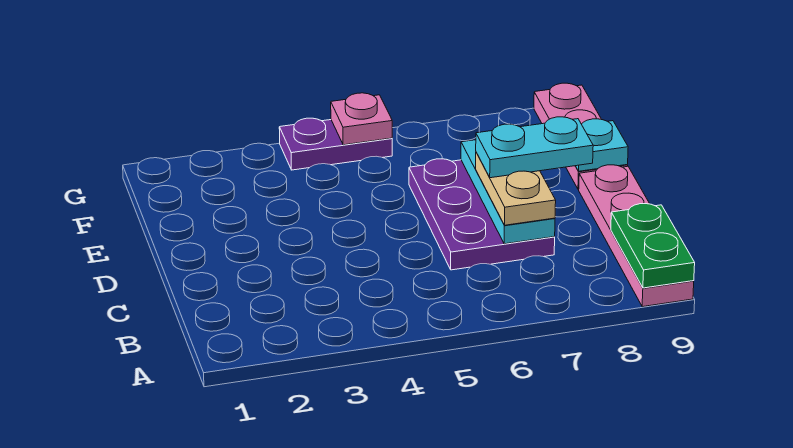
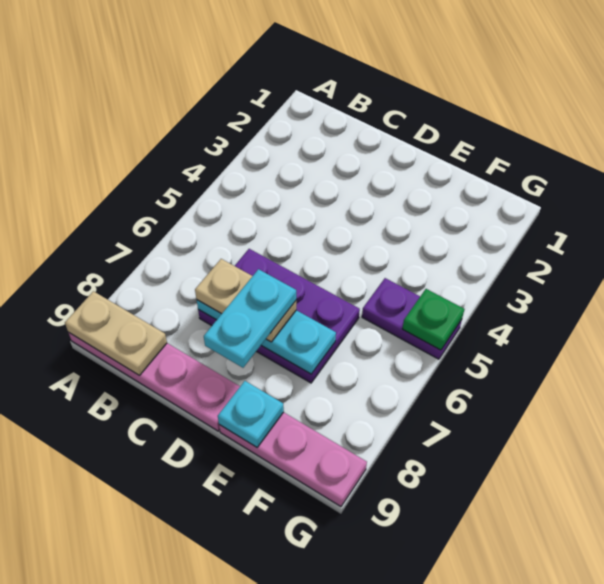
green plate A9:B9 level 2 -> tan plate A9:B9 level 2
purple plate G4:G5 level 1 -> purple plate F5:G5 level 1
pink plate G5 level 2 -> green plate G5 level 2

